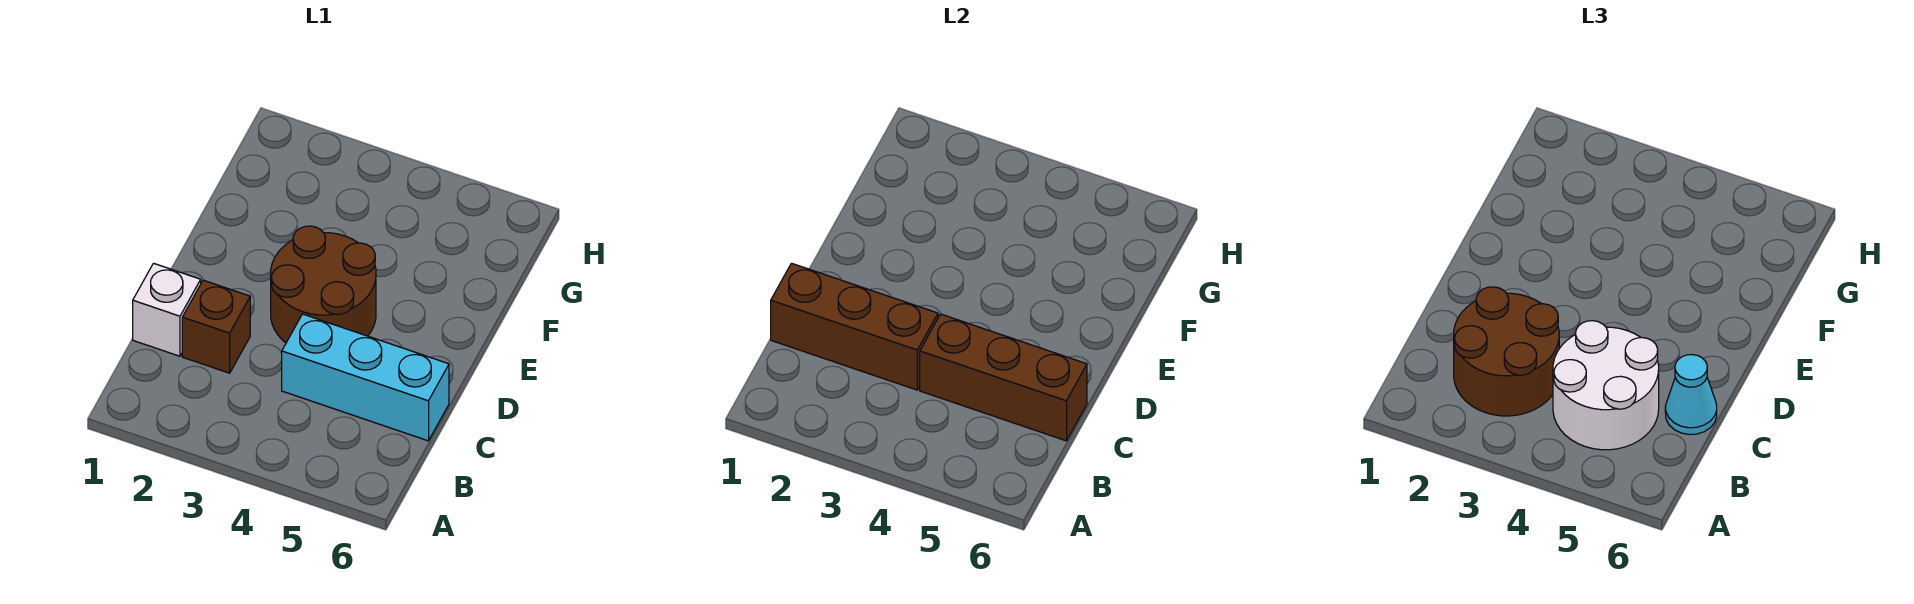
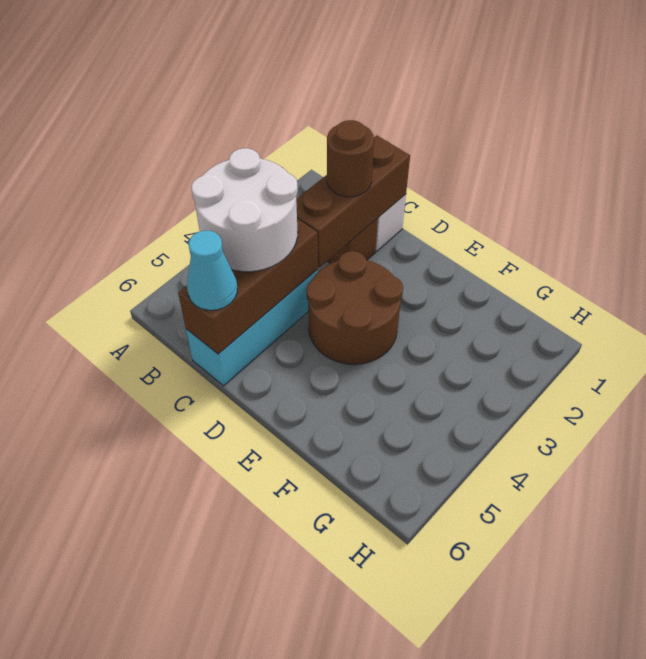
brown round brick B2:C3 level 3 -> brown round brick C2 level 3

